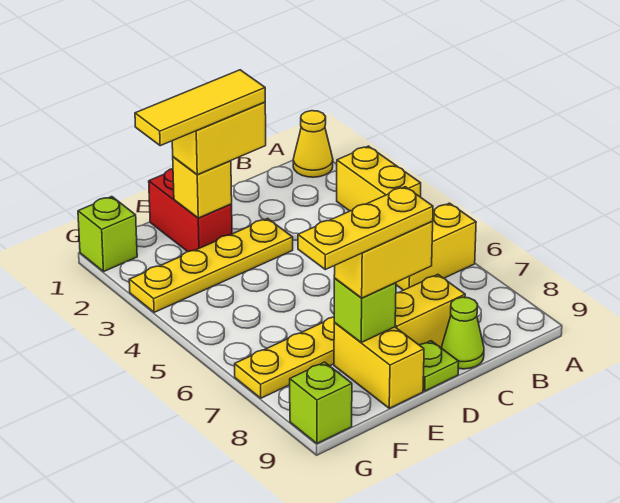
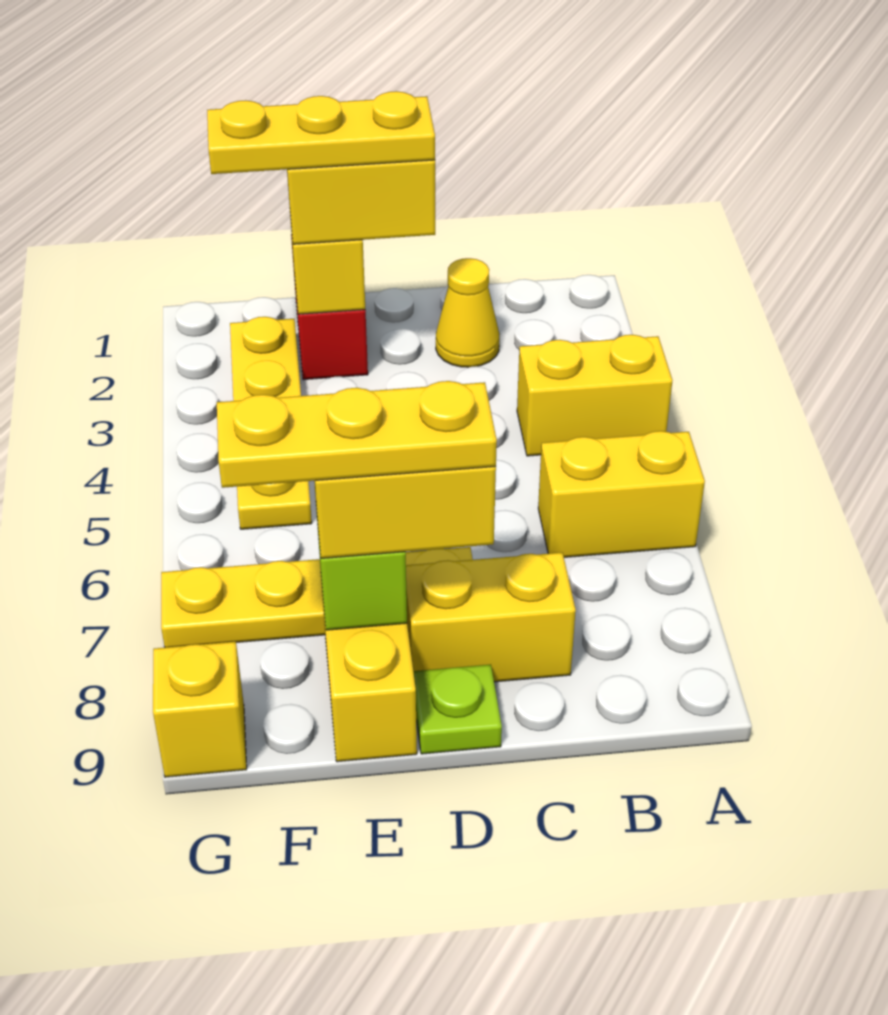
yellow cone A1 level 1 -> yellow cone C2 level 1
yellow brick A3:A4 level 1 -> yellow brick A4:B4 level 1
lime cone C9 level 1 -> none
yellow tile D2:F2 level 4 -> yellow plate D2:F2 level 4
yellow plate D3:G3 level 1 -> yellow plate F2:F5 level 1
lime brick G1 level 1 -> none
lime brick G9 level 1 -> yellow brick G9 level 1

